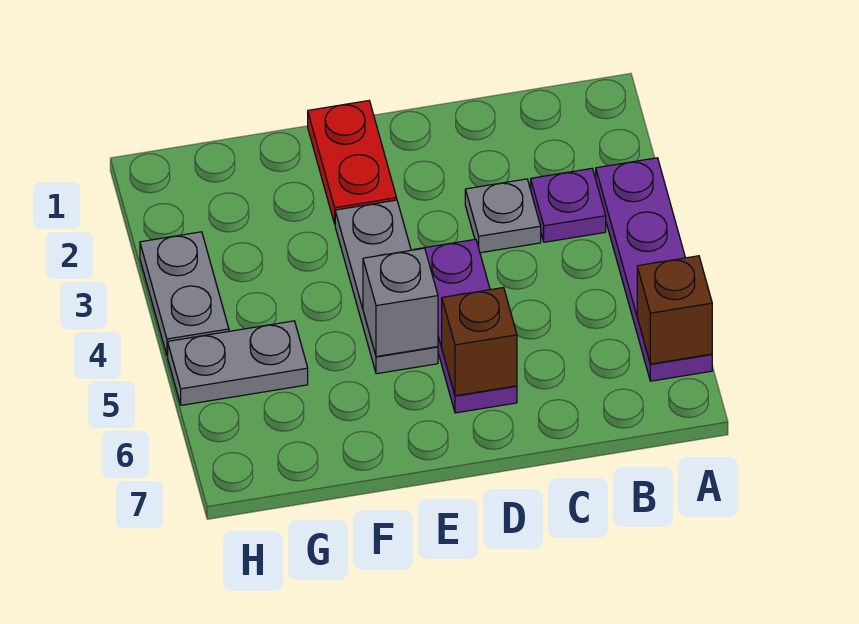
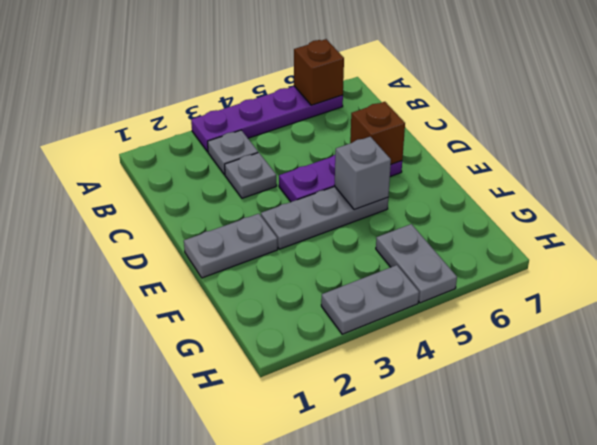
purple plate B3 level 1 -> grey plate B3 level 1
red plate E1:E2 level 1 -> grey plate E1:E2 level 1

